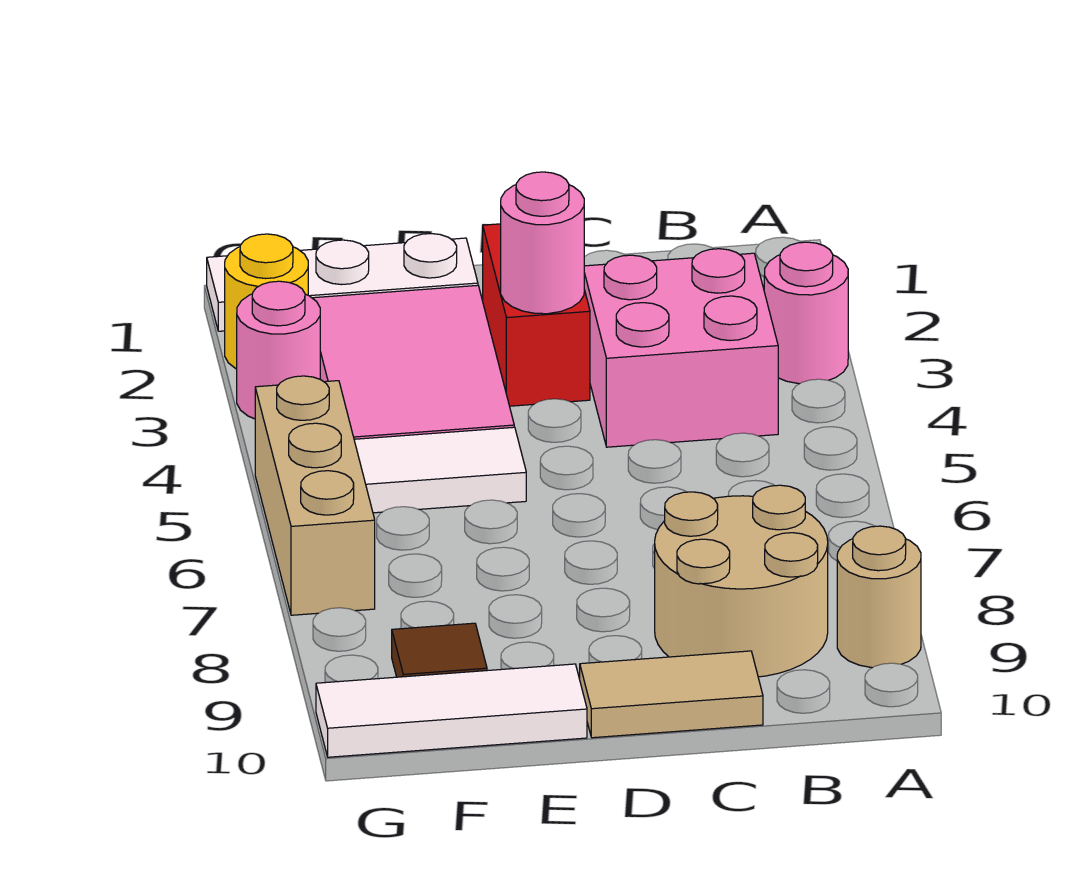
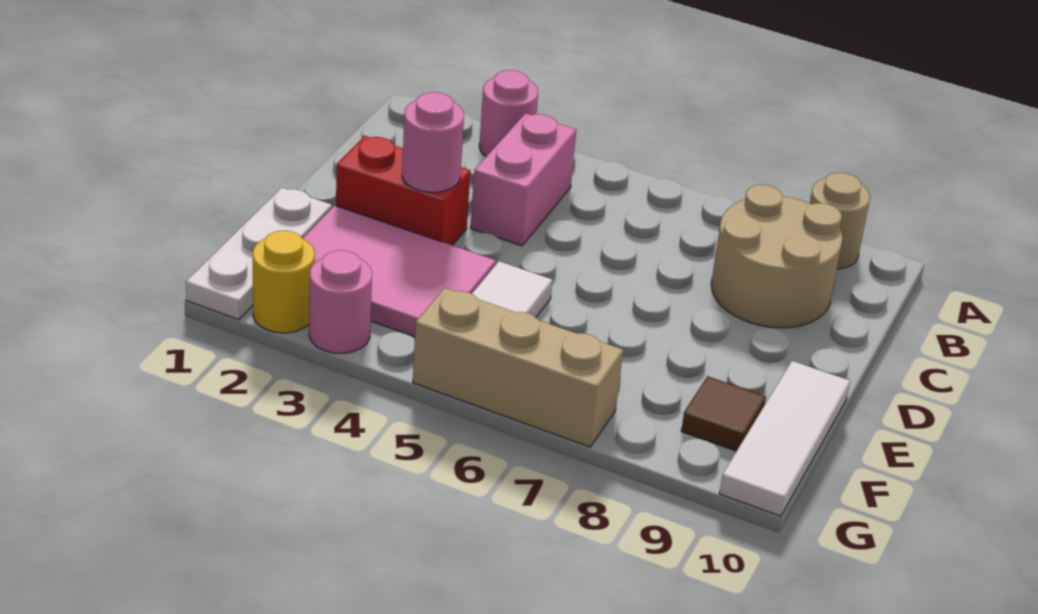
pink brick B3:C4 level 1 -> pink brick B4:C4 level 1
tan tile C10:D10 level 1 -> none

